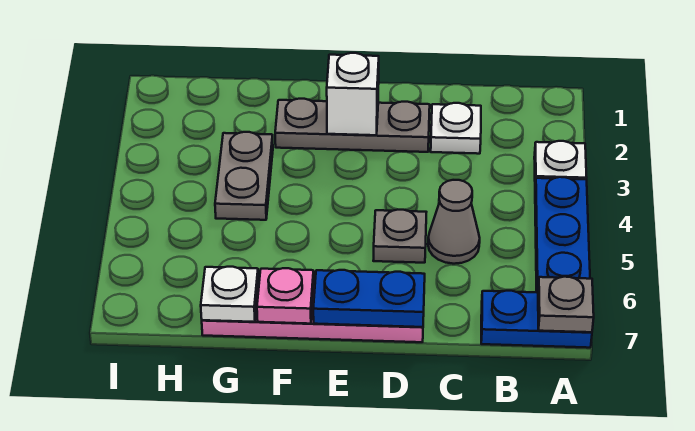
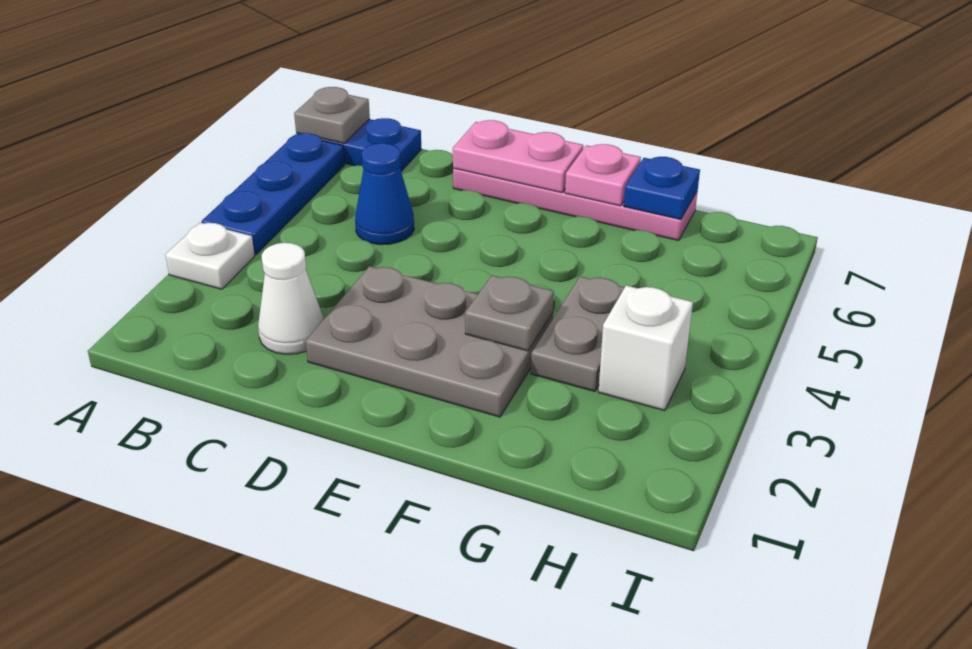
white plate C2 level 1 -> white cone C2 level 1
grey cone C5 level 1 -> blue cone C5 level 1
grey plate D2:F2 level 1 -> grey plate D2:F3 level 1
grey plate D5 level 1 -> grey plate F3 level 2
blue plate D7:E7 level 2 -> pink plate D7:E7 level 2
white brick E2 level 2 -> white brick H3 level 1
white plate G7 level 2 -> blue plate G7 level 2

